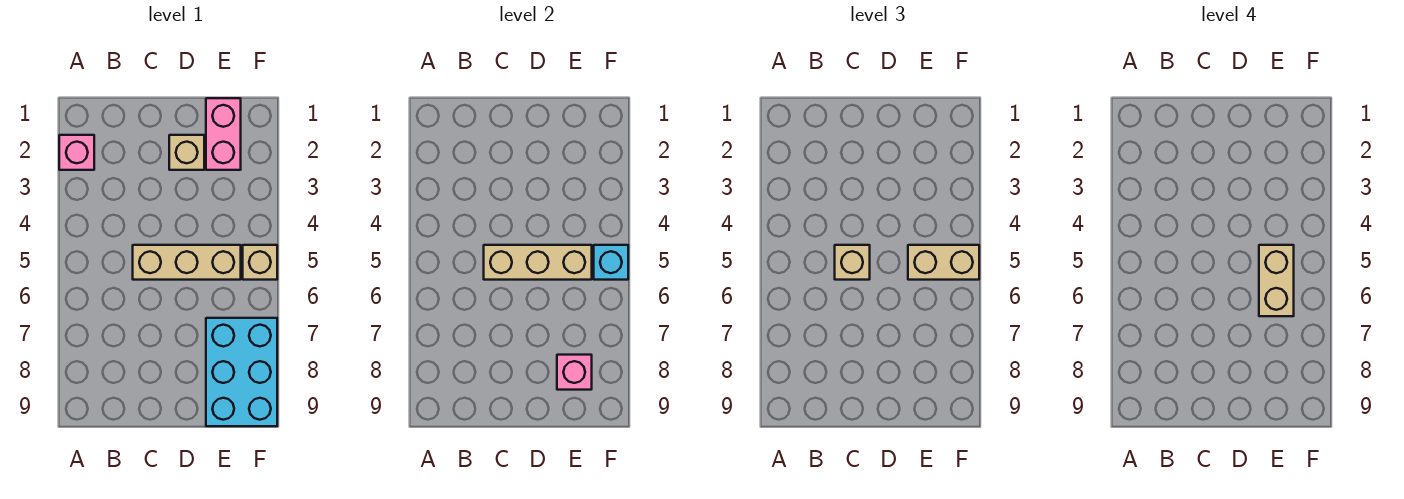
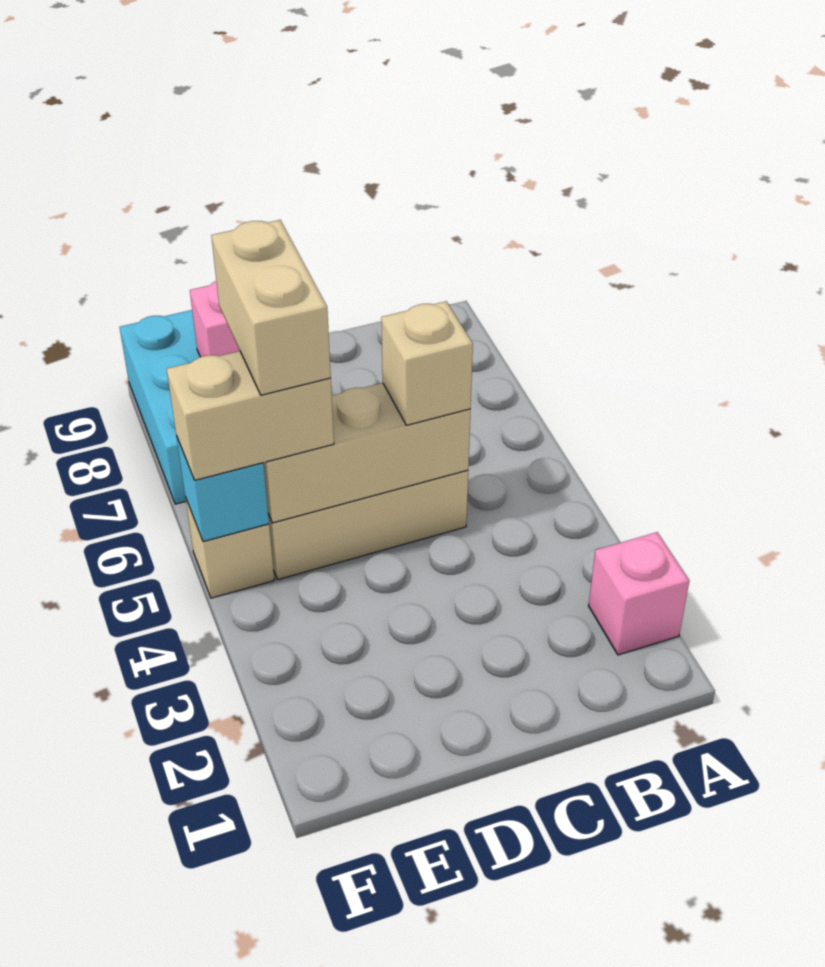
tan brick D2 level 1 -> none
pink brick E1:E2 level 1 -> none

